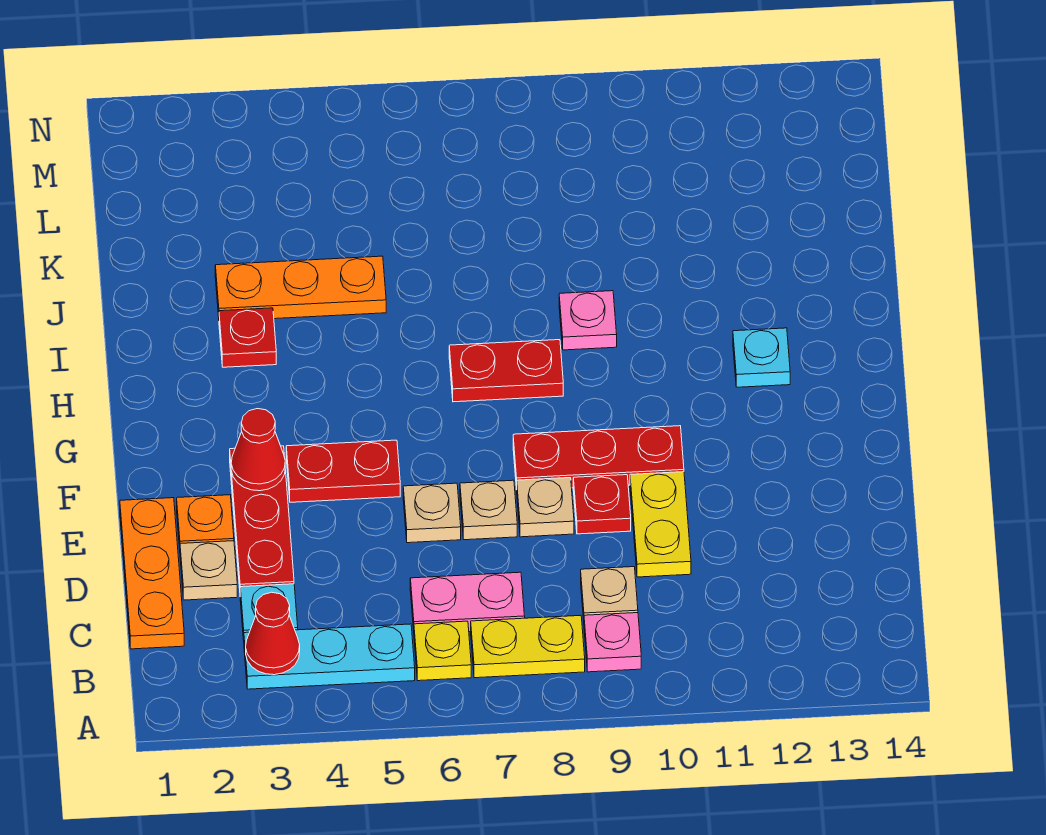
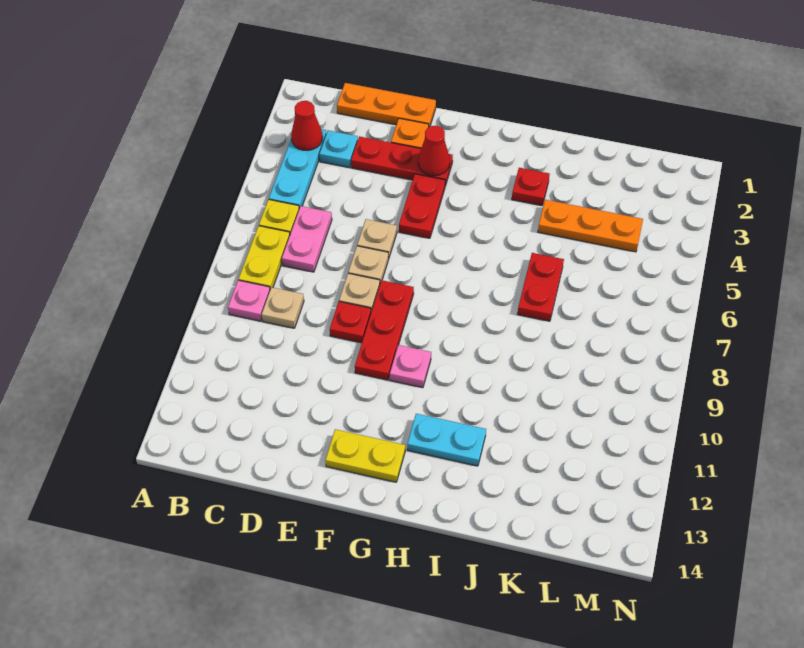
tan plate D2 level 1 -> none
yellow plate D10:E10 level 1 -> yellow plate F13:G13 level 1
red plate H7:H8 level 1 -> red plate J6:J7 level 1
cyan plate H12 level 1 -> cyan plate H12:I12 level 1
pink plate I9 level 1 -> pink plate G10 level 1
orange plate J3:J5 level 1 -> orange plate J4:L4 level 1

